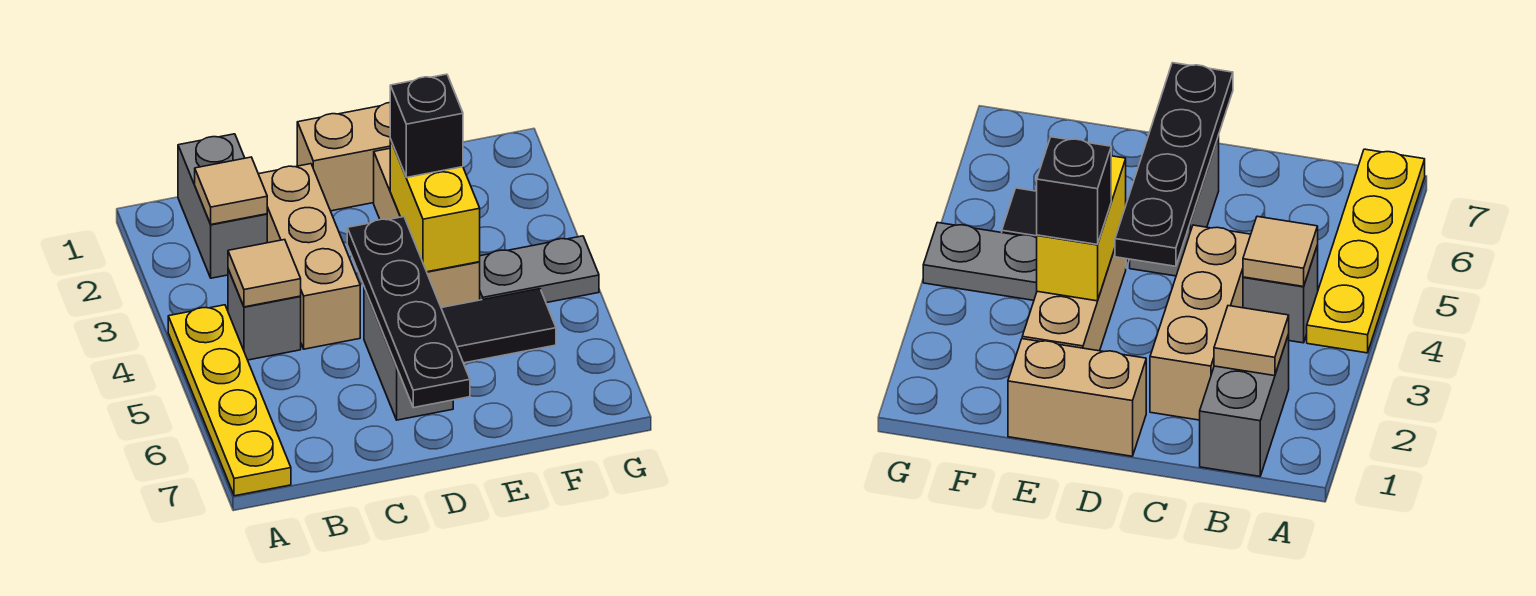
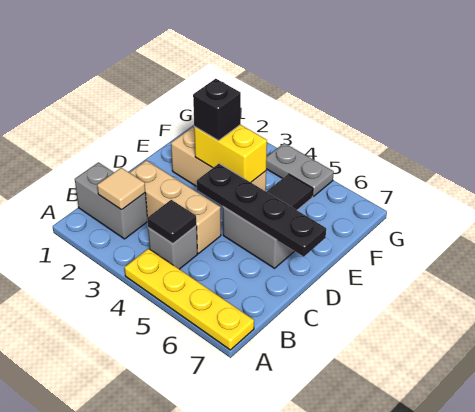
tan tile B4 level 2 -> black tile B4 level 2
tan brick D1:E1 level 1 -> none
grey plate F4:G4 level 1 -> grey plate G4:G5 level 1

